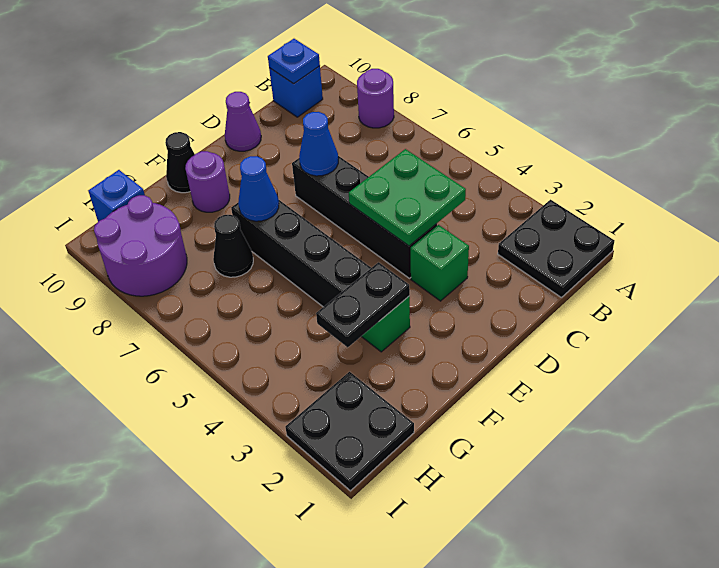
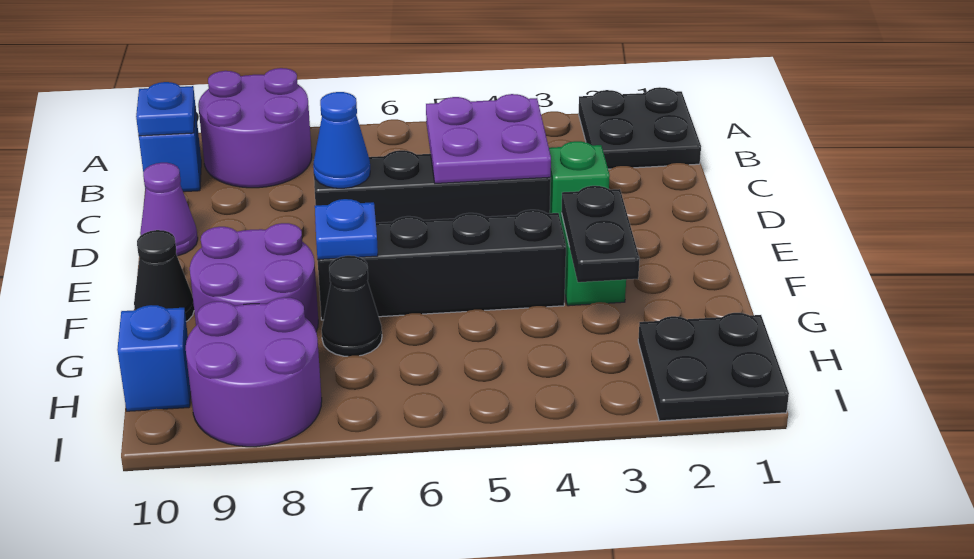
purple round brick A8 level 1 -> purple round brick A8:B9 level 1
green plate C4:D5 level 2 -> purple plate C4:D5 level 2
blue cone F7 level 2 -> blue plate F7 level 2
purple round brick F9 level 1 -> purple round brick F8:G9 level 1

